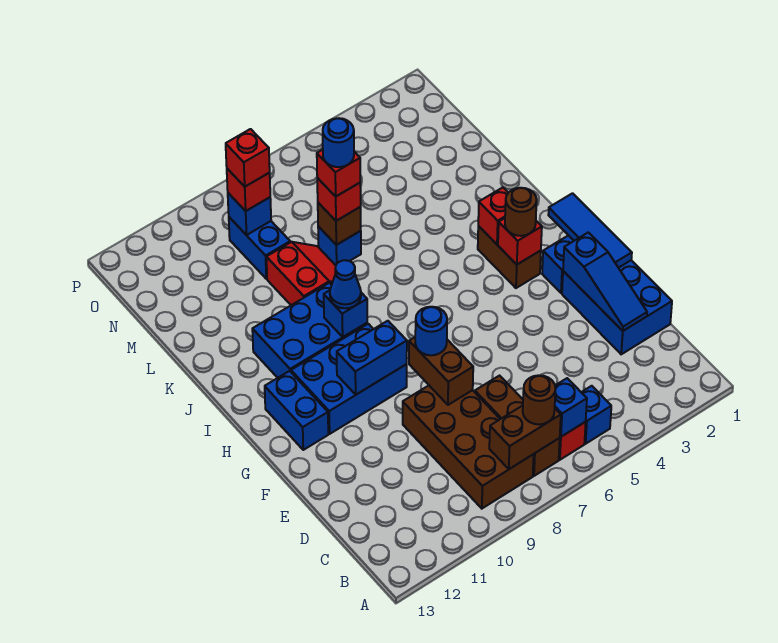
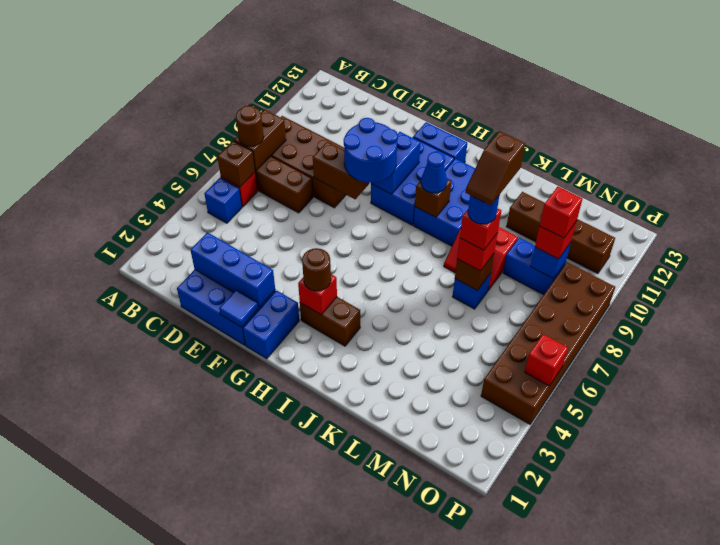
blue brick B6 level 2 -> brown brick B6 level 2
blue slope D2:F2 level 2 top F -> blue brick D2:F2 level 2
blue tile F1:H1 level 2 -> blue tile F1 level 2
blue round brick F8 level 3 -> blue round brick F8:G9 level 3
red brick I3 level 2 -> red brick P5 level 2
blue brick I9 level 2 -> brown brick I9 level 2
none -> brown slope L7:L8 level 6 top 8
none -> brown brick L11:O11 level 1
none -> brown brick O4:P9 level 1

